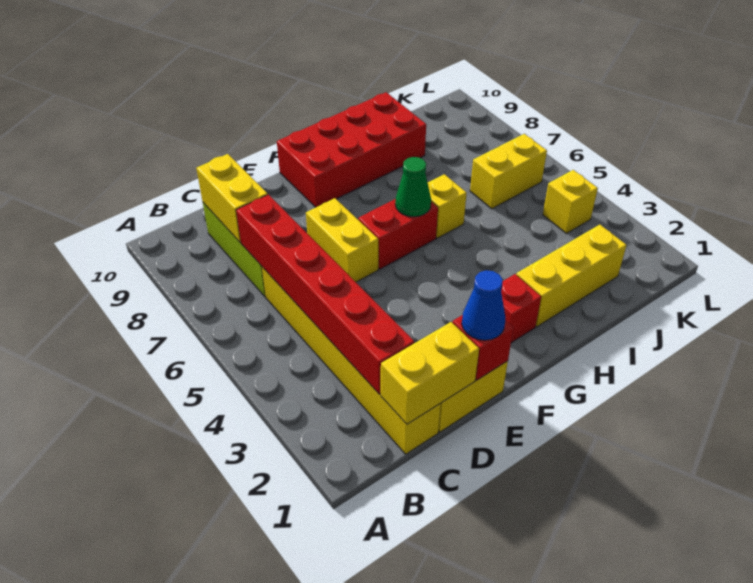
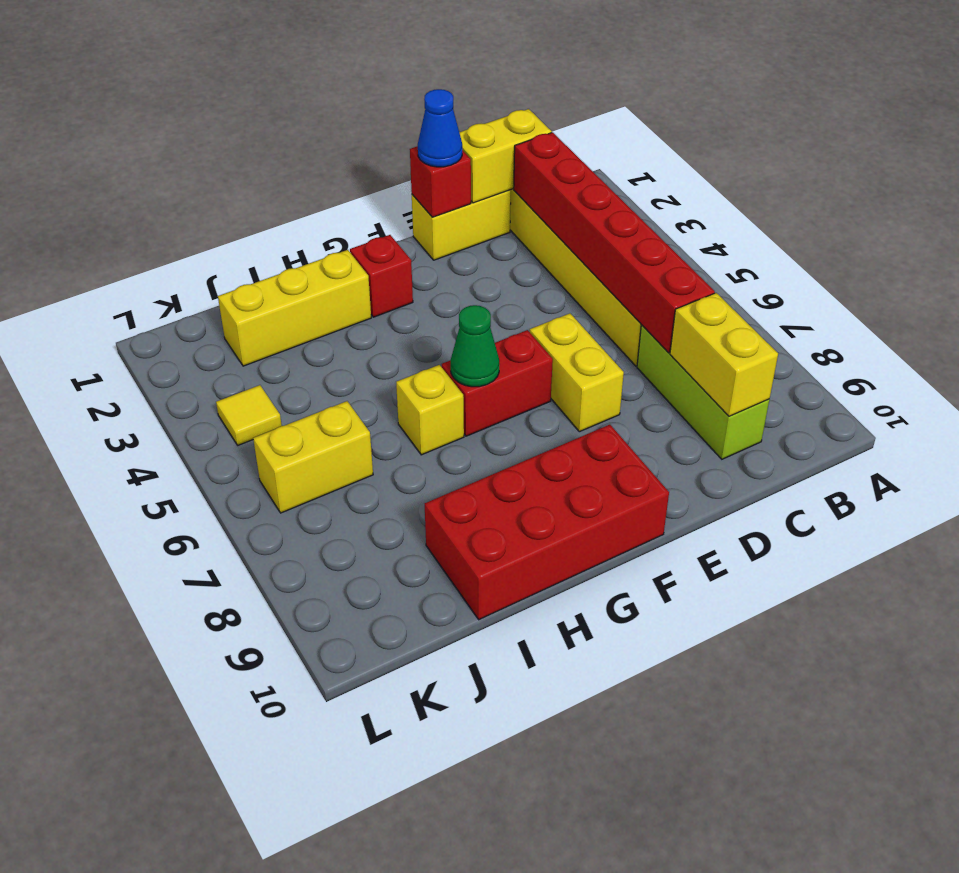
yellow brick K4 level 1 -> yellow tile K4 level 1

